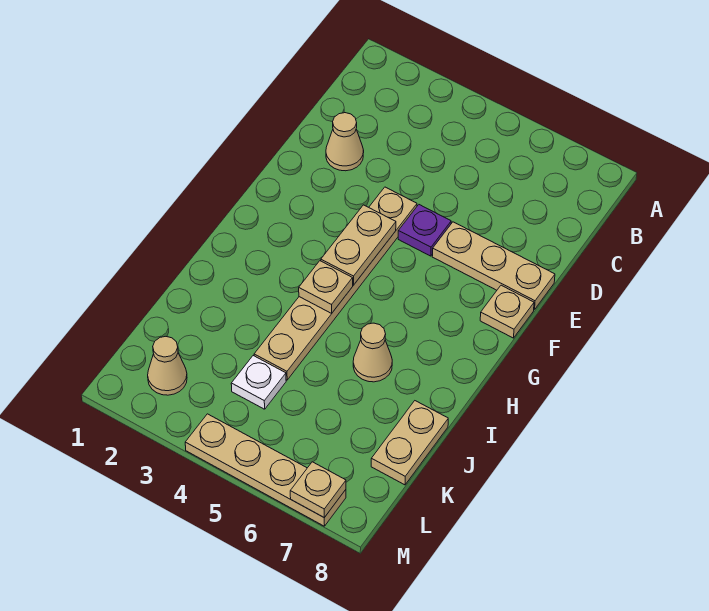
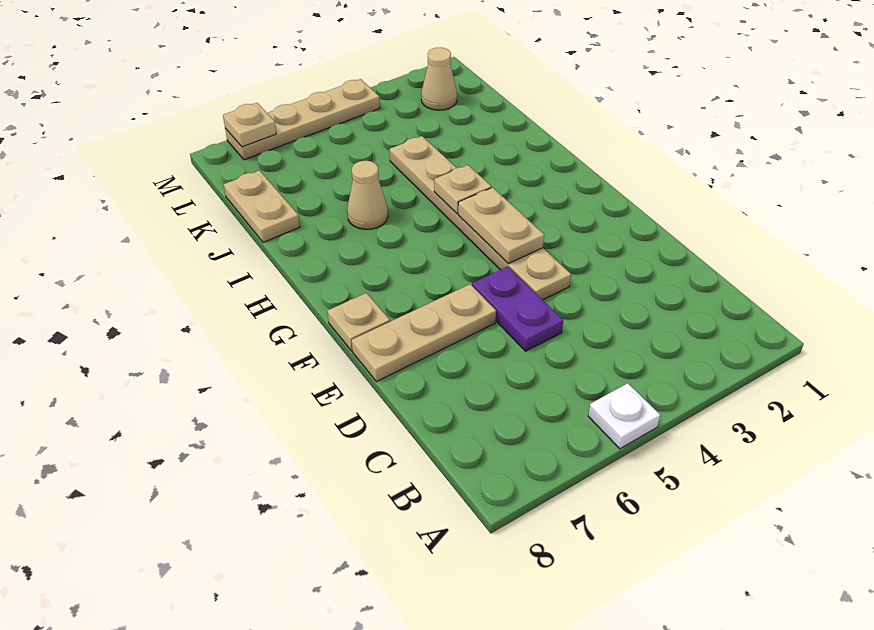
tan cone D2 level 1 -> none
purple plate E5 level 1 -> purple plate D5:E5 level 1
white plate K4 level 1 -> white plate A5 level 1

